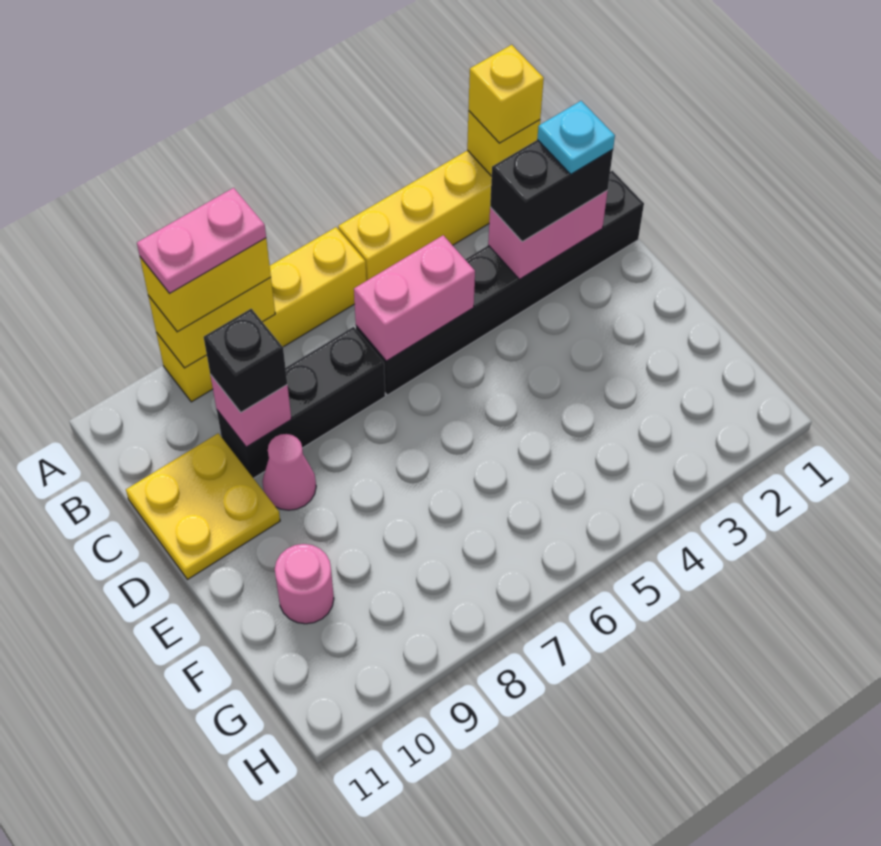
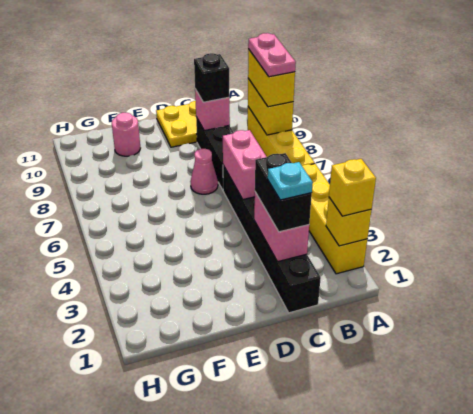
pink cone D9 level 1 -> pink cone D7 level 1

